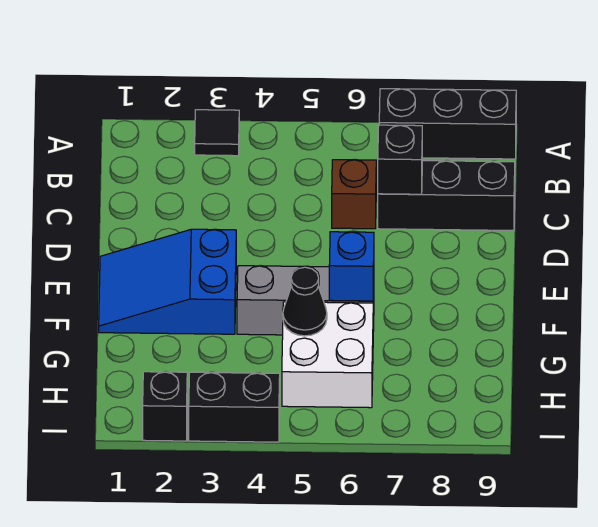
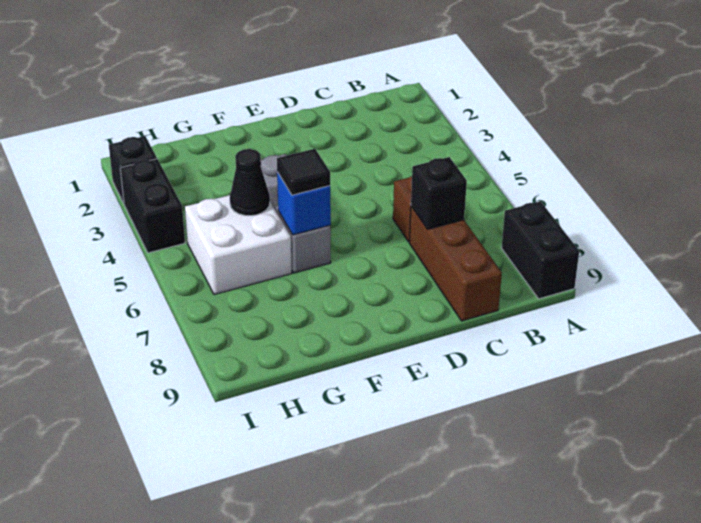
black tile A3 level 1 -> black tile F6 level 3
black brick A7:A9 level 1 -> black brick A8:A9 level 1
black brick C7:C9 level 1 -> brown brick C7:C9 level 1
blue slope E1:F3 level 1 top 3 -> none

